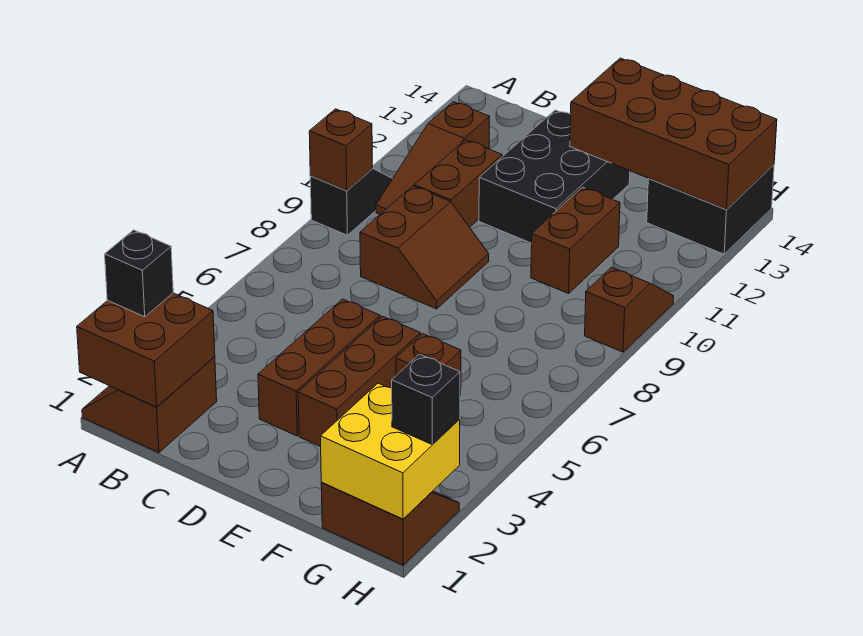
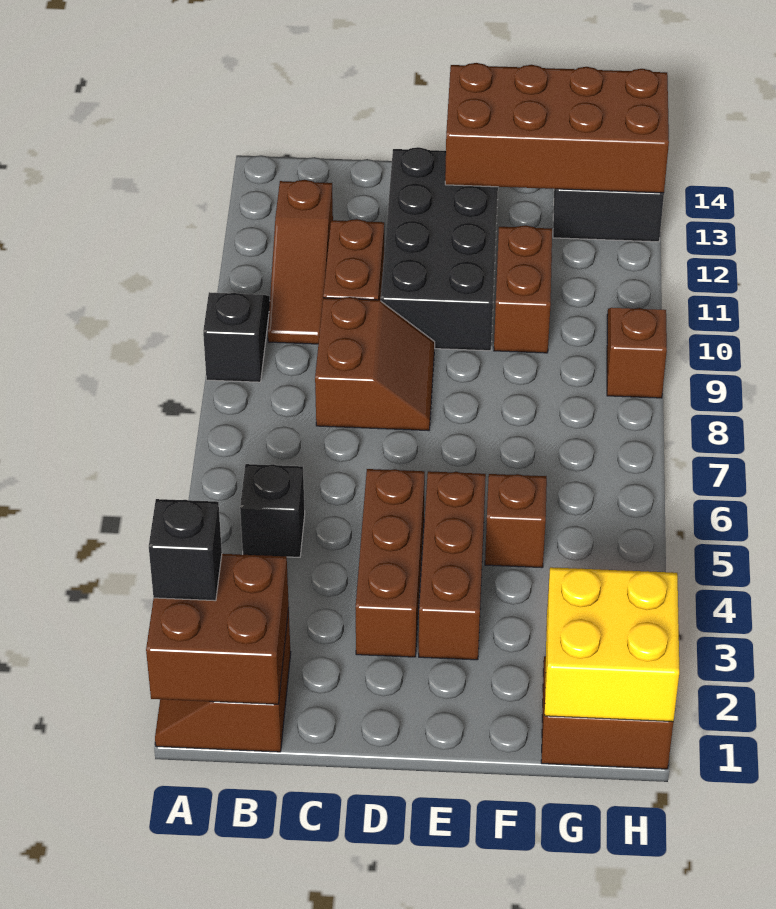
brown brick A9 level 2 -> none
black brick D11:E13 level 1 -> black brick D10:E13 level 1
black brick H2 level 3 -> black brick B5 level 1

